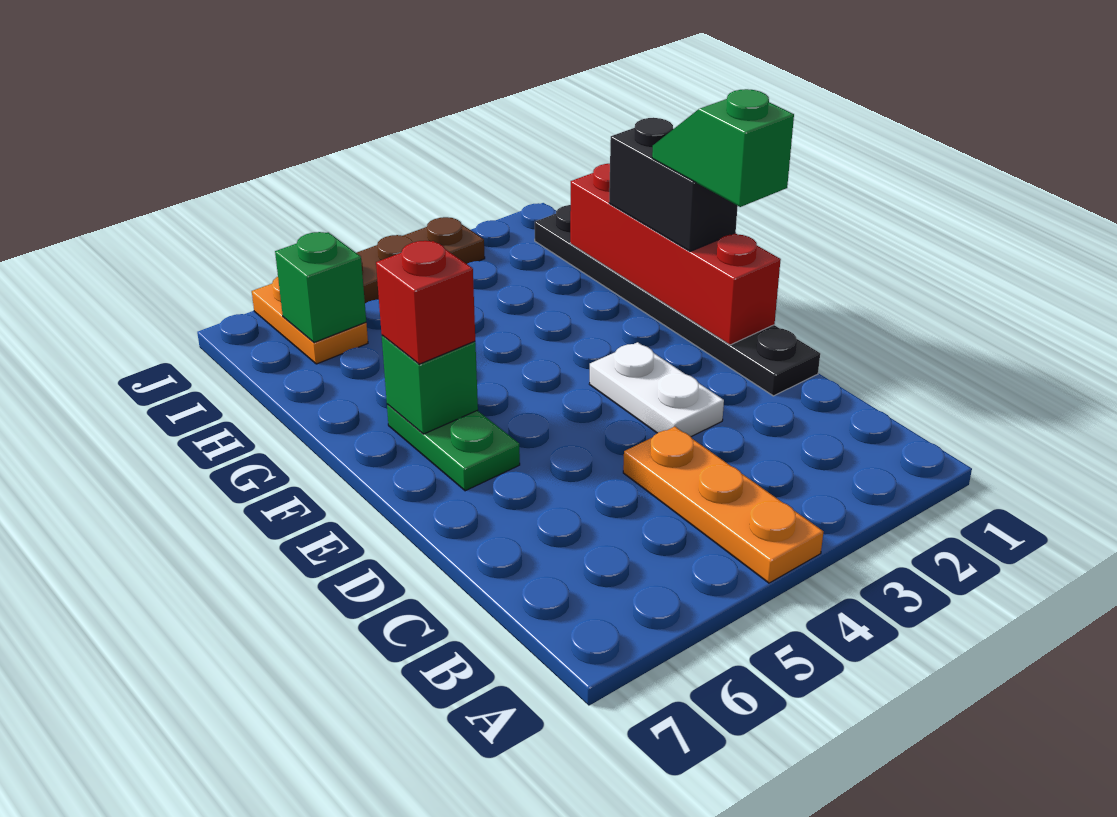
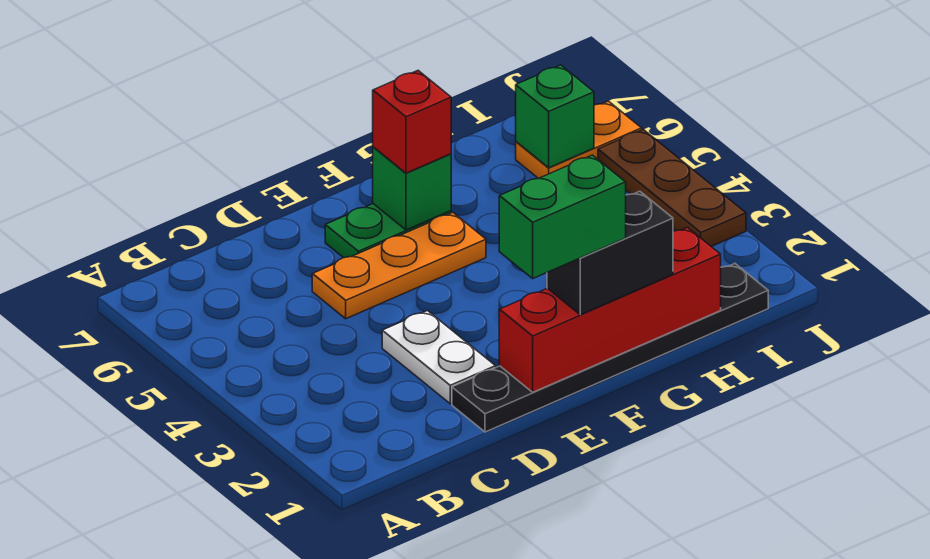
orange plate A4:C4 level 1 -> orange plate D5:F5 level 1
white plate D3:E3 level 1 -> white plate D2:D3 level 1
green slope E1:F1 level 4 top E -> green brick E1:F1 level 4

